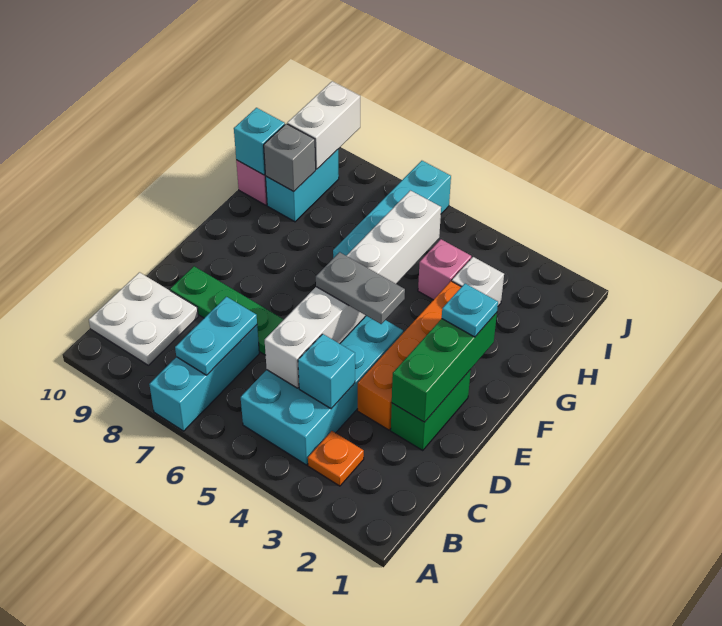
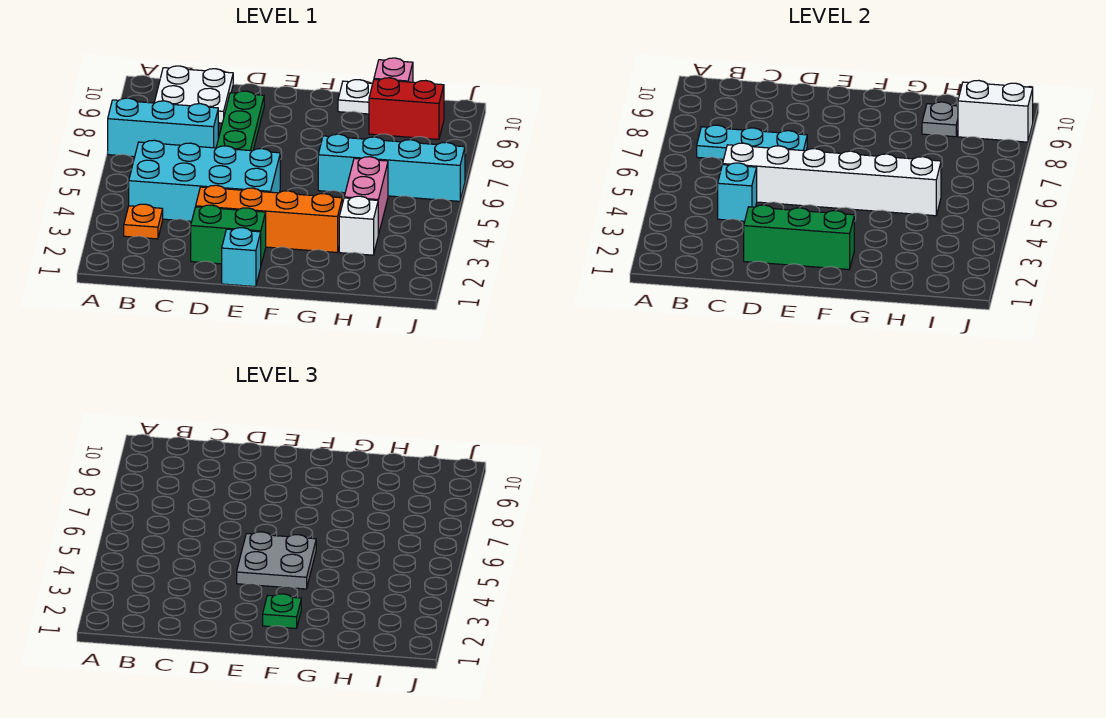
cyan plate B7:C7 level 2 -> cyan plate B7:D7 level 2
grey plate E4:E5 level 3 -> grey plate E4:F5 level 3
cyan plate F2 level 3 -> green plate F2 level 3
none -> white plate G10 level 1
pink brick H4 level 1 -> pink brick H4:H5 level 1
cyan brick H9:I9 level 1 -> red brick H9:I9 level 1
grey brick H9 level 2 -> grey plate H9 level 2
cyan brick H10 level 2 -> cyan brick E1 level 1

